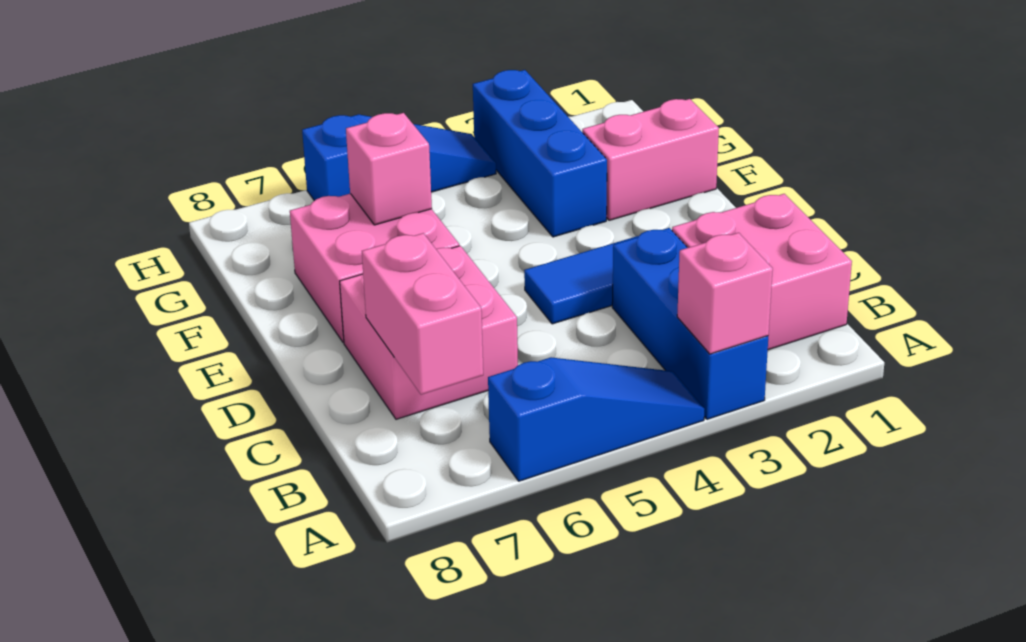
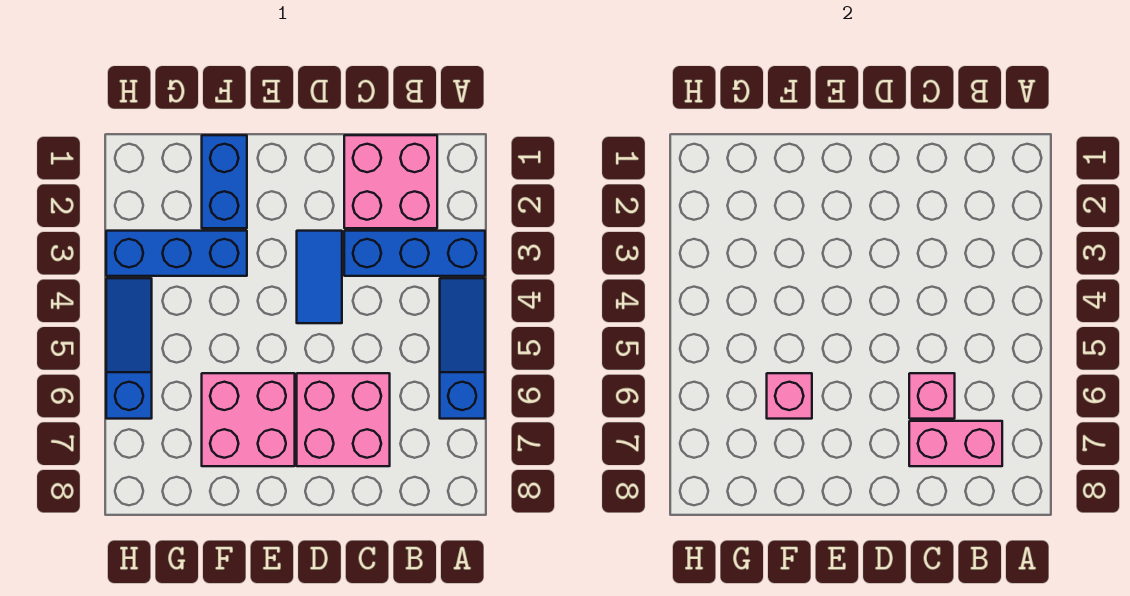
pink brick A3 level 2 -> pink brick C6 level 2
pink brick F1:F2 level 1 -> blue brick F1:F2 level 1

